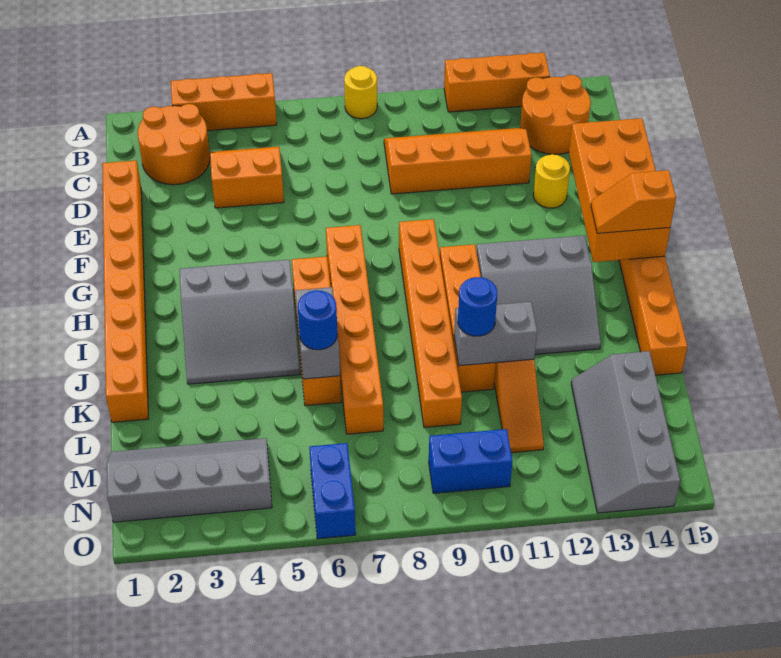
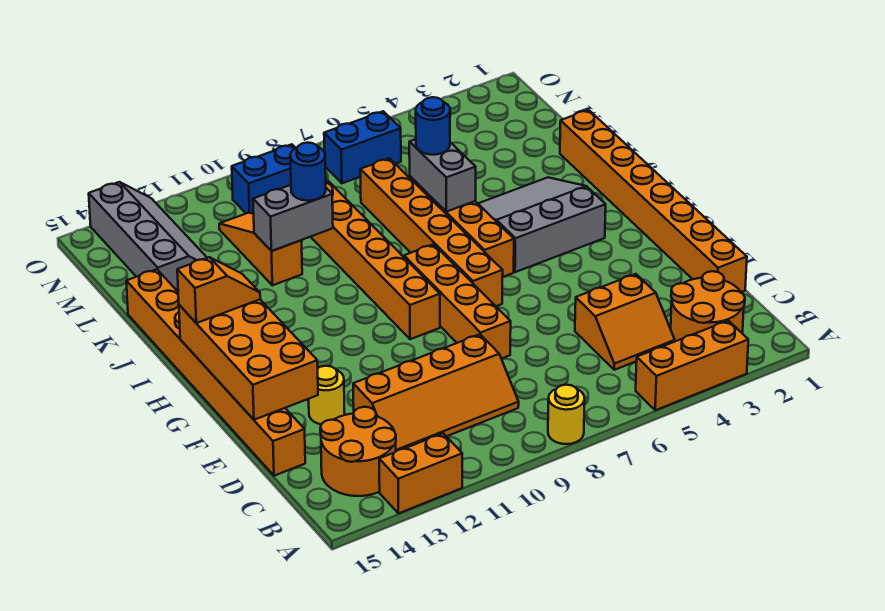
orange brick A11:A13 level 1 -> orange brick A12:A13 level 1
orange brick H10:K10 level 1 -> orange brick E8:H8 level 1
grey slope H11:J13 level 1 top H -> none
grey slope M1:N4 level 1 top N -> none
blue brick N6:O6 level 1 -> blue brick N6:N7 level 1

